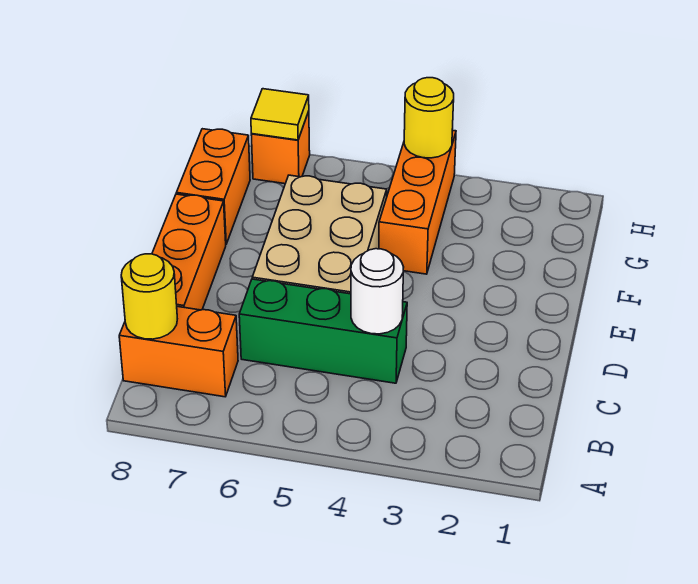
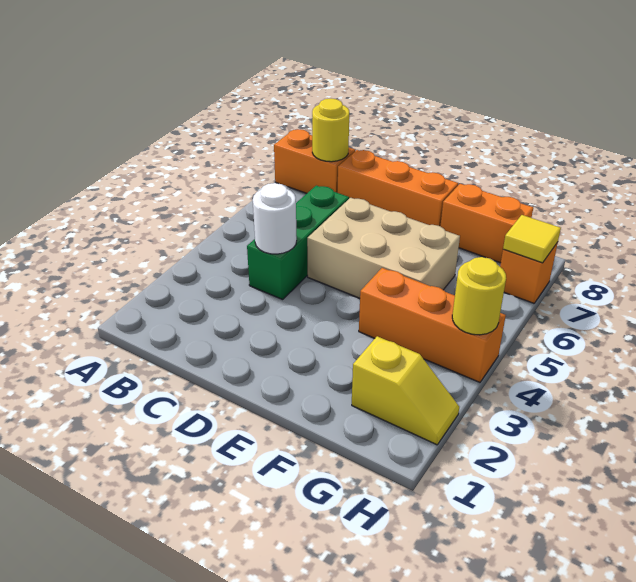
orange brick B7:B8 level 1 -> orange brick A8:B8 level 1
none -> yellow slope G2:H2 level 1 top G

